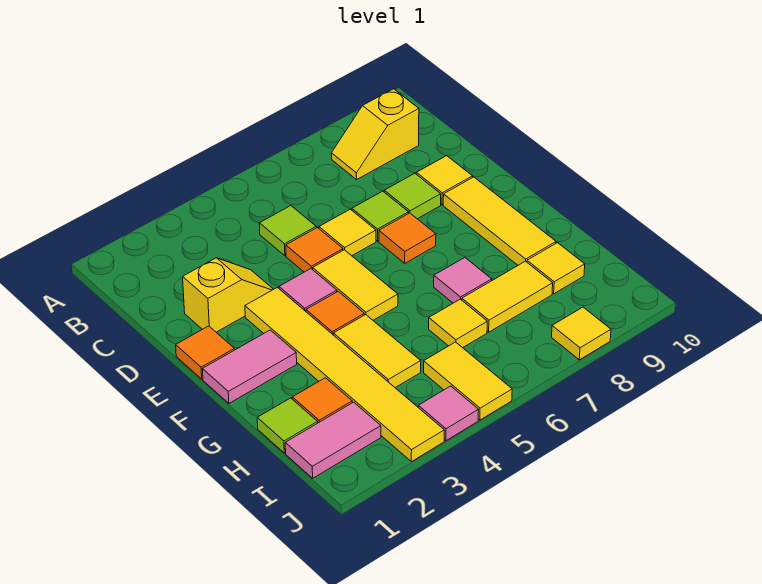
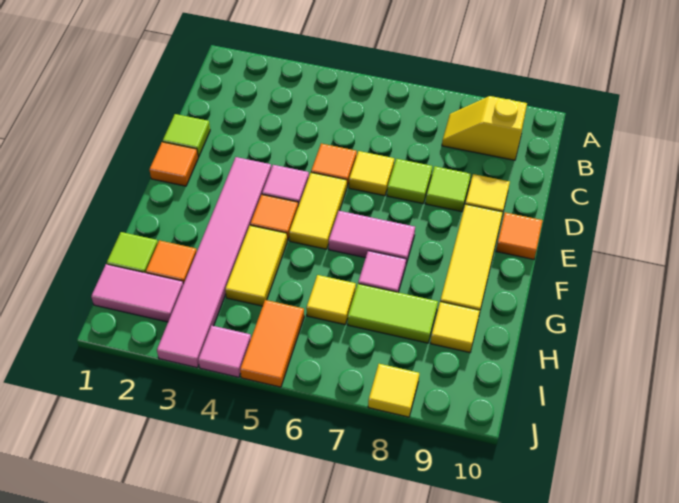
lime tile C5 level 1 -> lime tile D1 level 1
yellow slope D2:D3 level 1 top 2 -> none
yellow tile E3:J3 level 1 -> pink tile E3:J3 level 1
orange tile E7 level 1 -> orange tile E10 level 1
pink tile F1:F2 level 1 -> pink tile F6:F7 level 1
yellow tile H7:H8 level 1 -> lime tile H7:H8 level 1
yellow tile I5:J5 level 1 -> orange tile I5:J5 level 1

